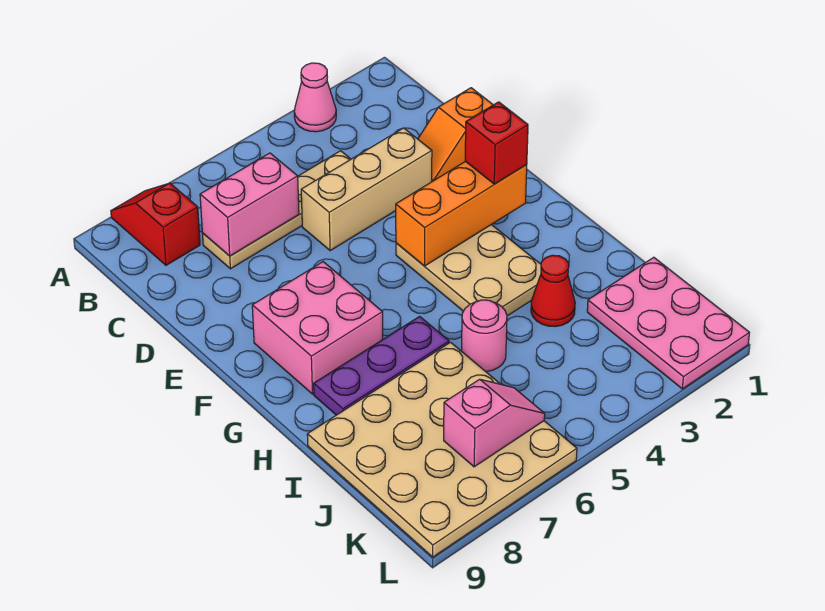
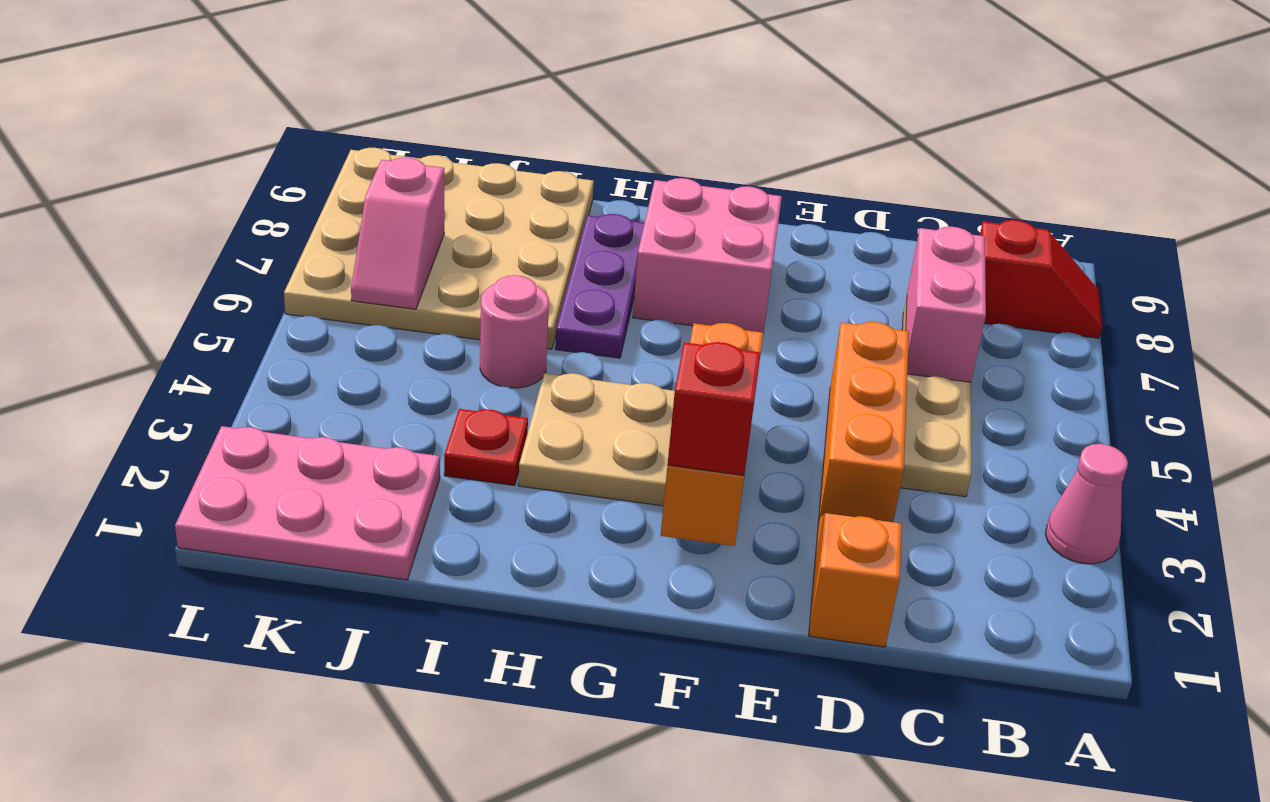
tan brick D3:D5 level 1 -> orange brick D3:D5 level 1
red cone I3 level 1 -> red plate I3 level 1

